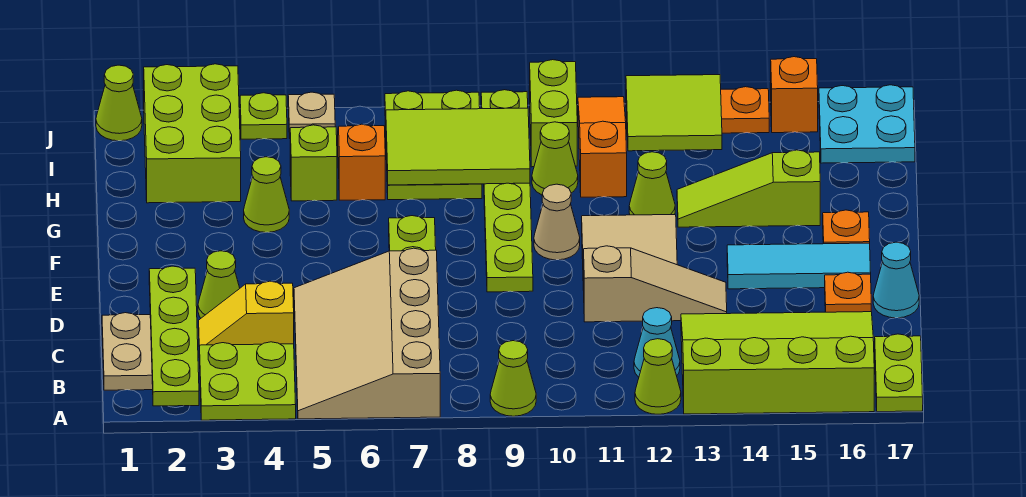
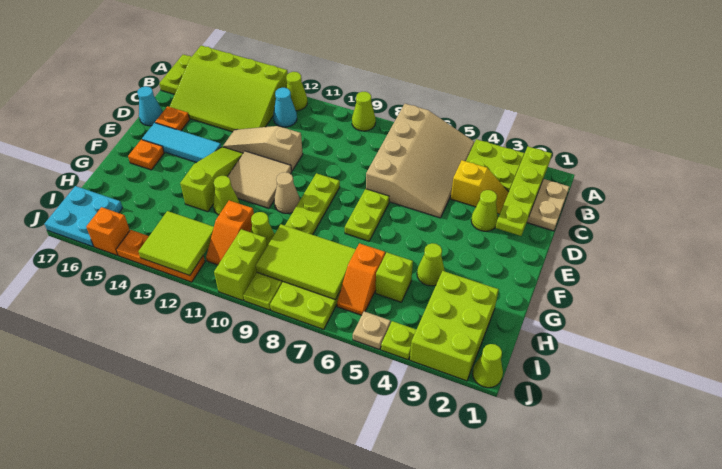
lime slope G13:G15 level 1 top 15 -> lime slope E13:G13 level 1 top G
orange slope H11:J11 level 1 top H -> orange slope H11:I11 level 1 top H

